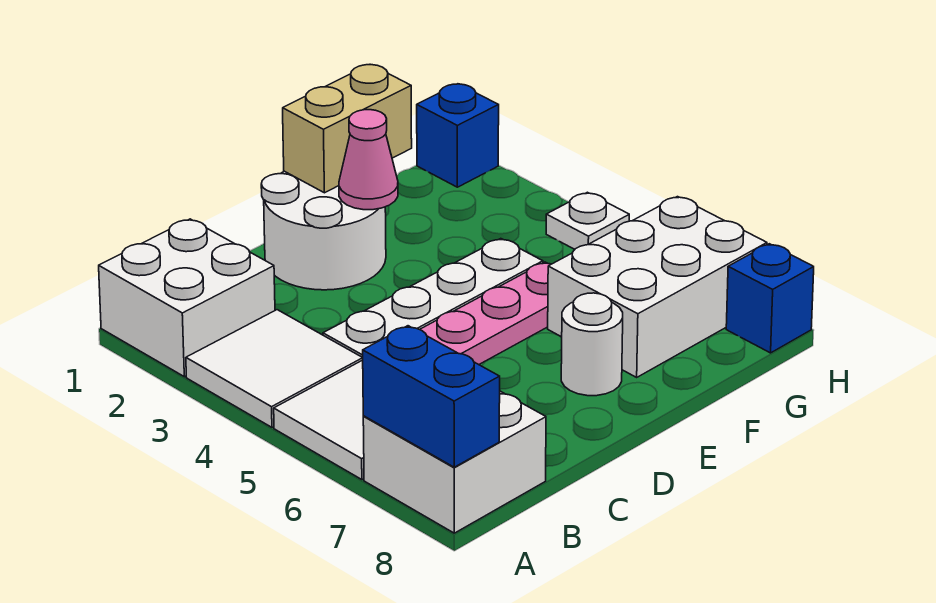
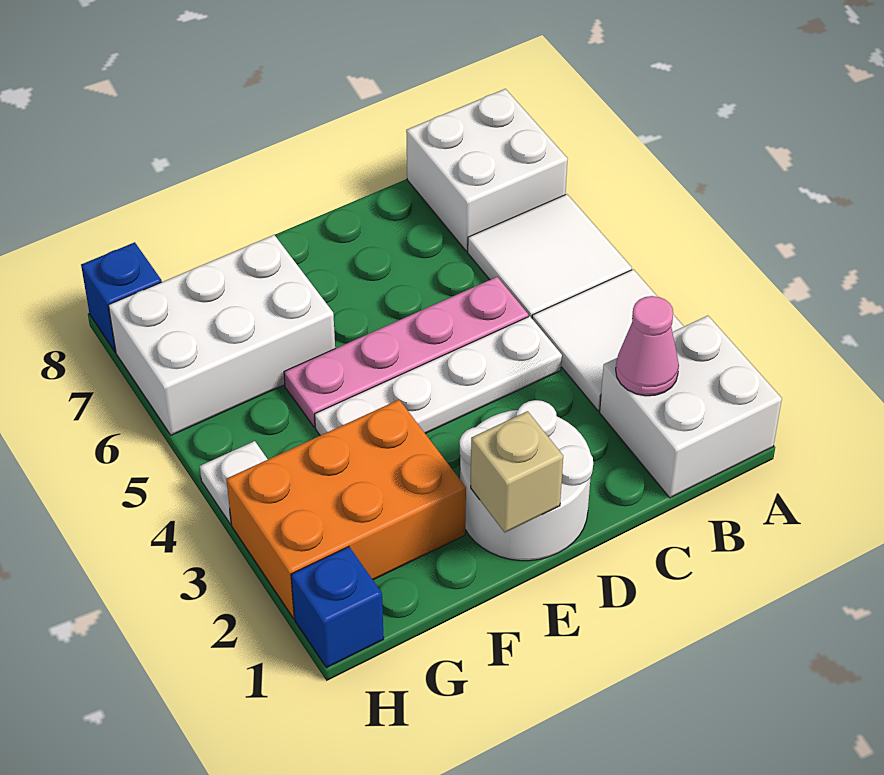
blue brick A7:A8 level 2 -> none
tan brick E1:F1 level 2 -> tan brick E1 level 2
pink cone E2 level 2 -> pink cone B2 level 2
white round brick E7 level 1 -> none
none -> orange brick F2:H3 level 1

